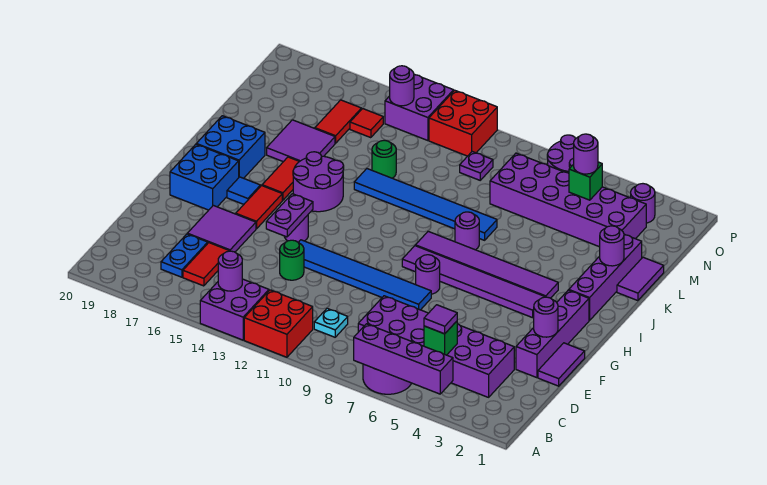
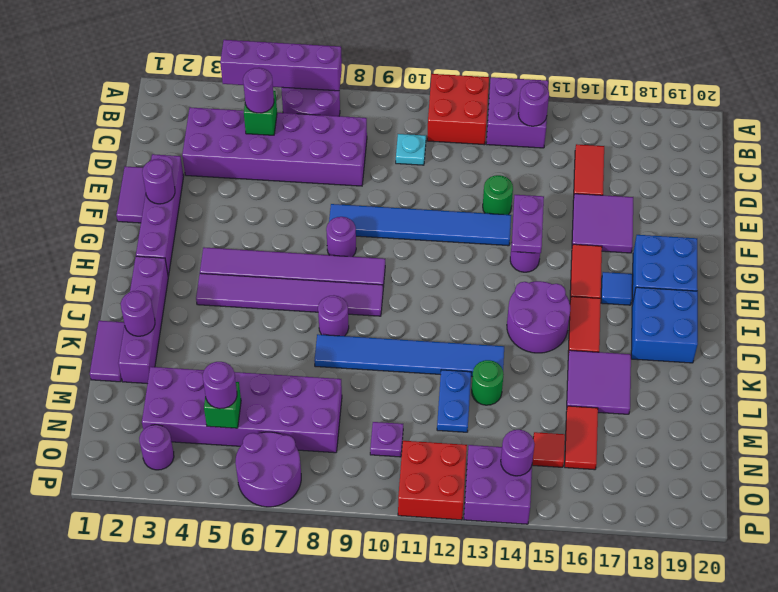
purple tile C5 level 3 -> purple round brick C5 level 3
blue plate C17:D17 level 1 -> blue plate L12:M12 level 1

